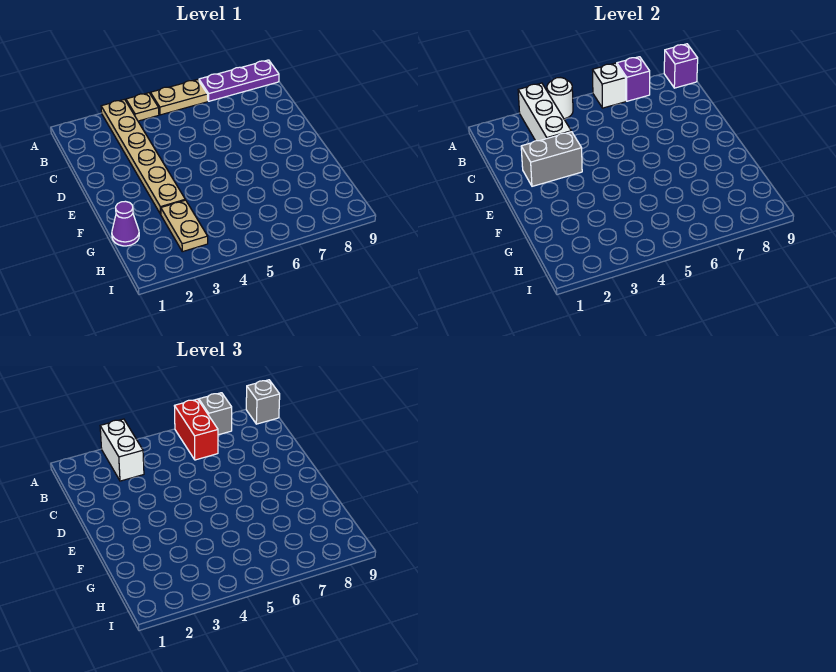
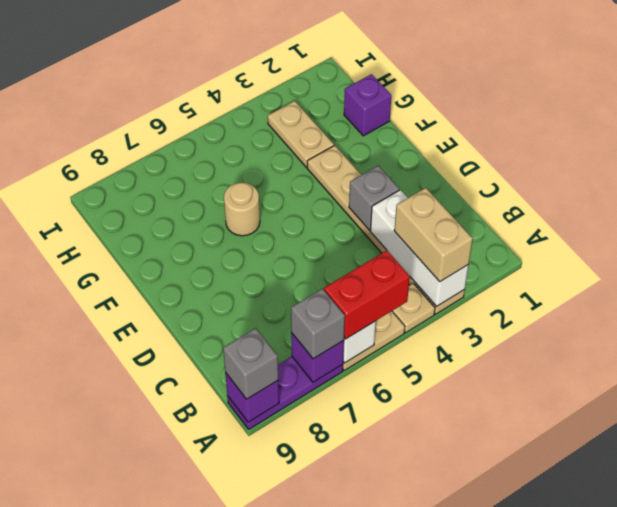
white brick A3:B3 level 3 -> tan brick A3:B3 level 3
white round brick A4 level 2 -> none
red brick A6:B6 level 3 -> red brick A5:A6 level 3
grey brick D2:D3 level 2 -> grey brick D3 level 2
none -> tan round brick F6 level 1
purple cone G1 level 1 -> purple brick G1 level 1

